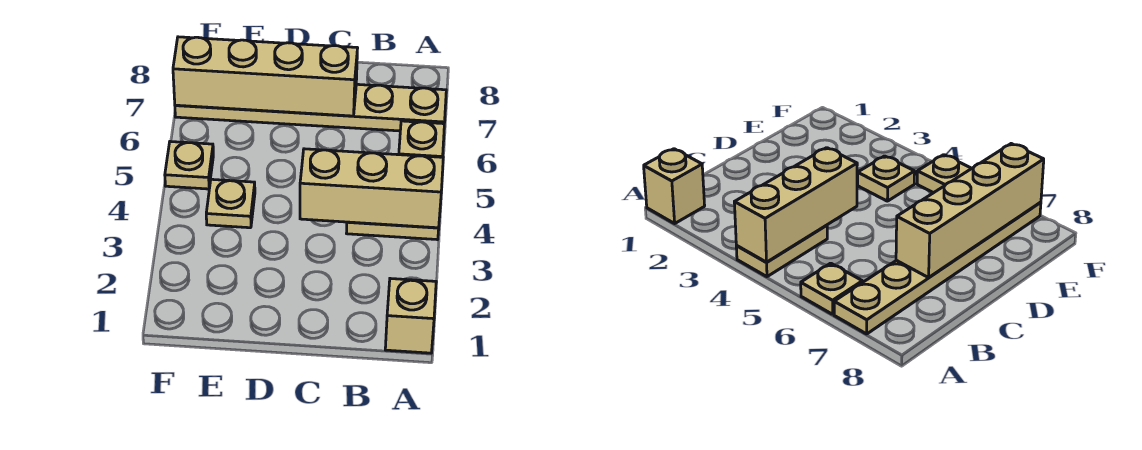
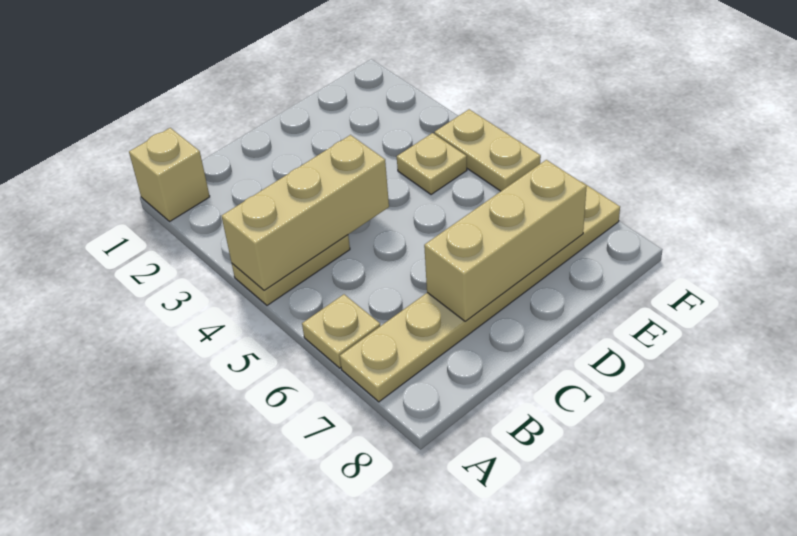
tan brick C7:F7 level 2 -> tan brick C7:E7 level 2
tan plate F5 level 1 -> tan plate F4:F5 level 1

